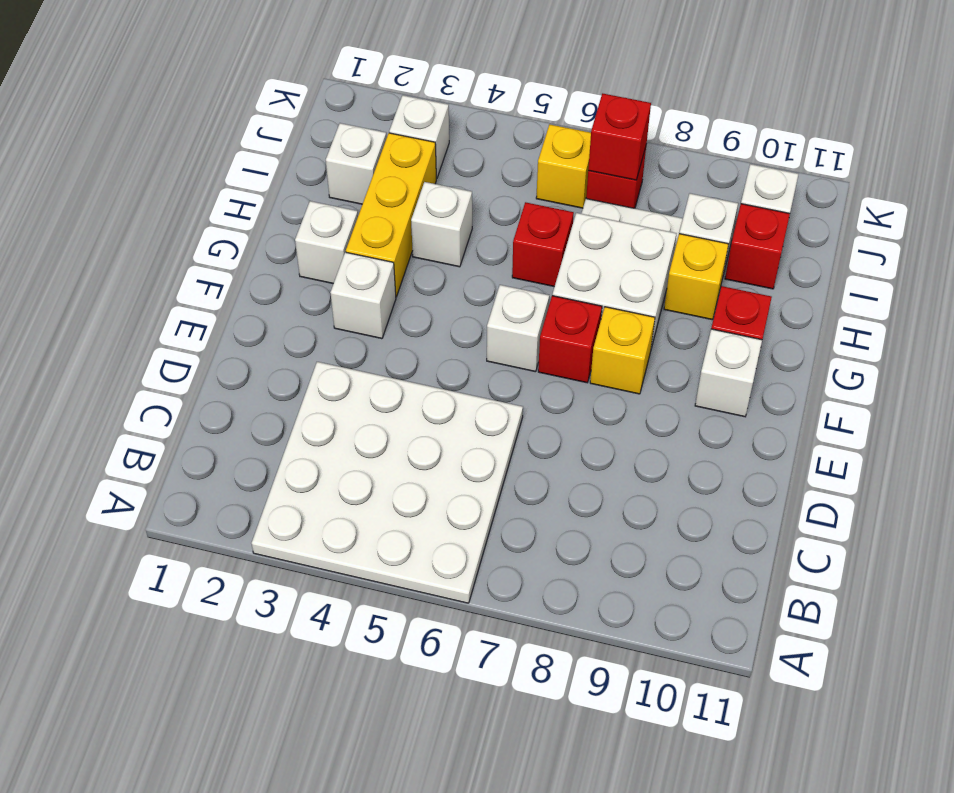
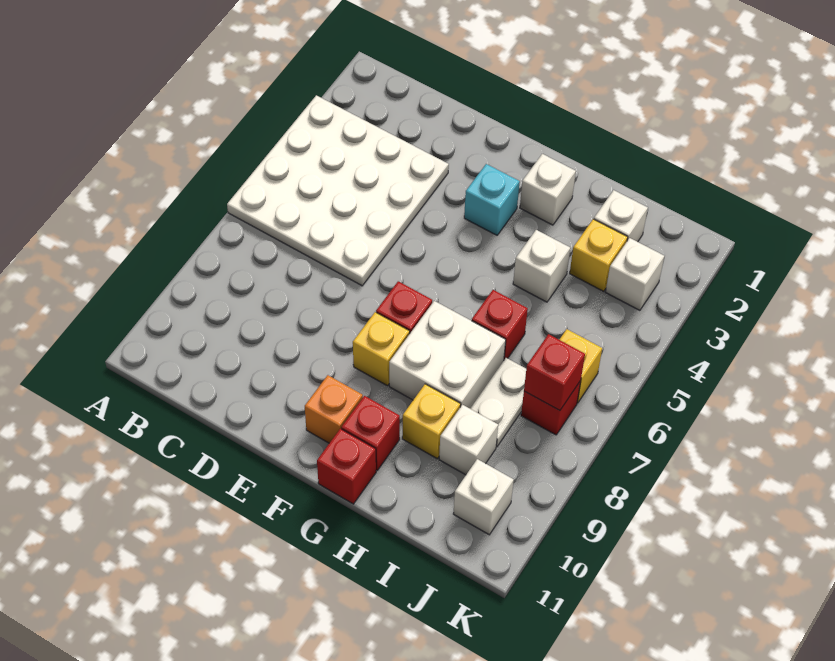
white brick F3 level 1 -> cyan brick F3 level 1
white brick F6 level 1 -> none
white brick F10 level 1 -> orange brick F10 level 1
yellow brick G3:I3 level 1 -> yellow brick I3 level 1
red brick I10 level 1 -> red brick G11 level 1

